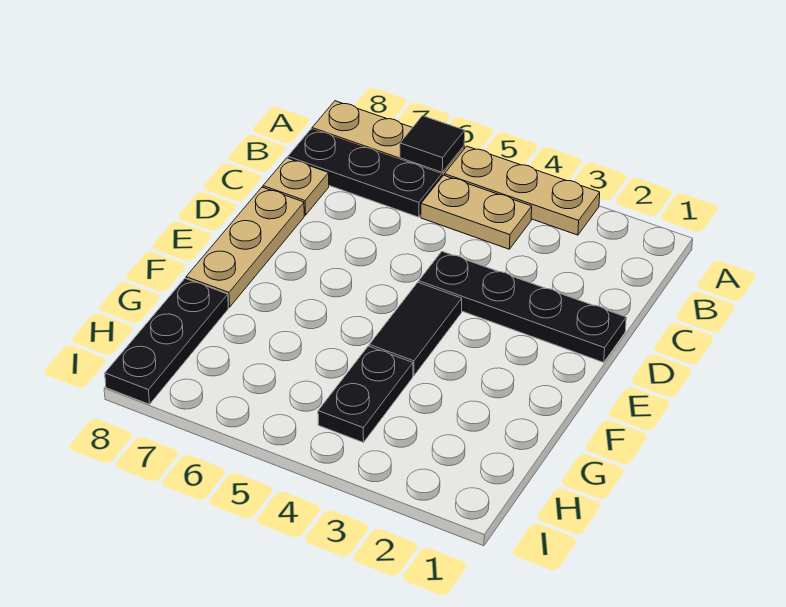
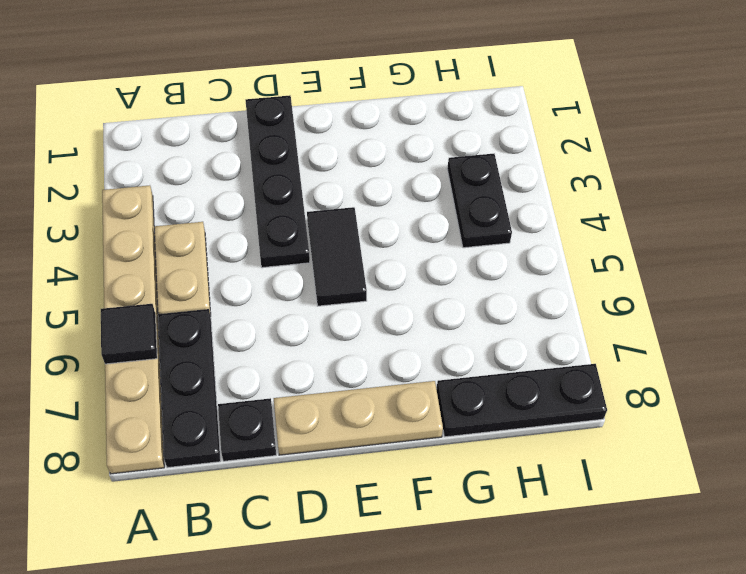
tan plate C8 level 1 -> black plate C8 level 1
black tile E4:F4 level 1 -> black tile E4:E5 level 1
black plate G4:H4 level 1 -> black plate H3:H4 level 1

